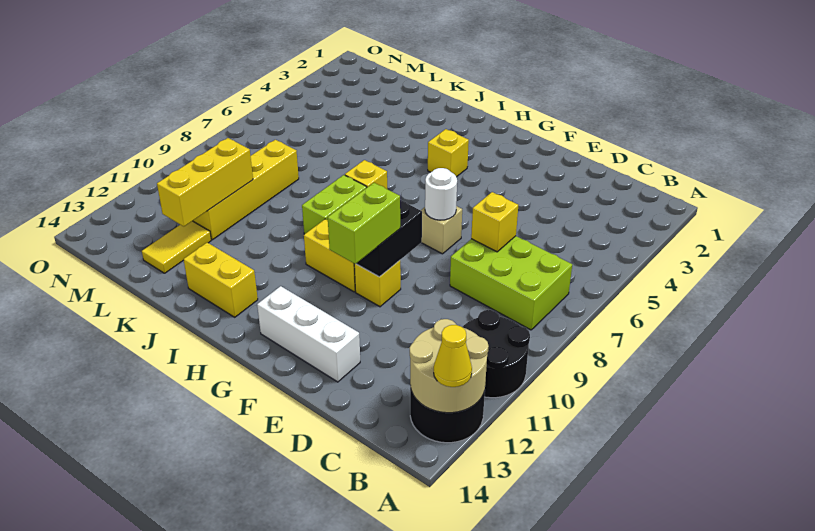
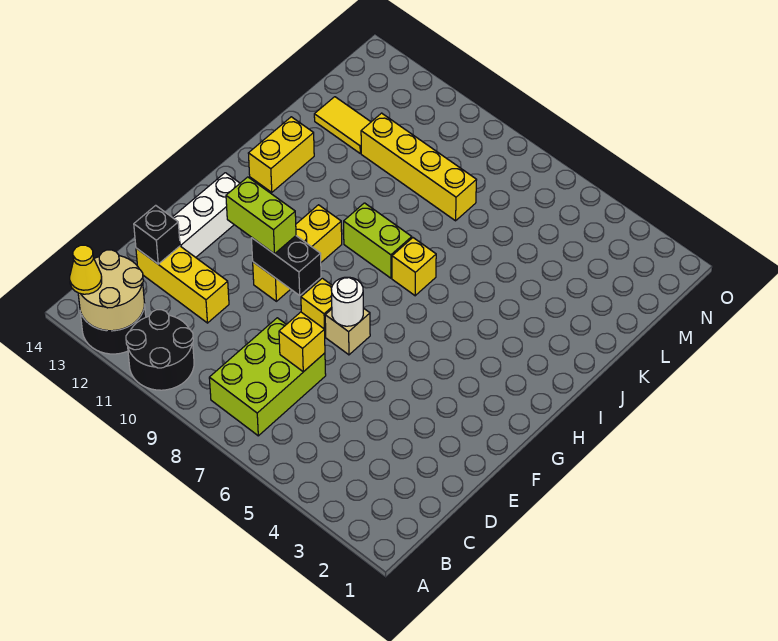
none -> black brick D13 level 2
yellow brick H4 level 1 -> yellow brick F8 level 1
yellow brick L10:L12 level 2 -> yellow brick D11:D13 level 1

